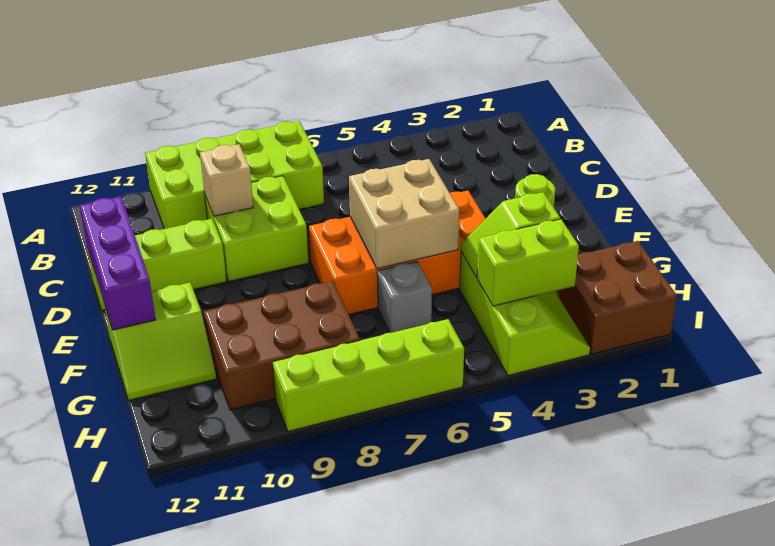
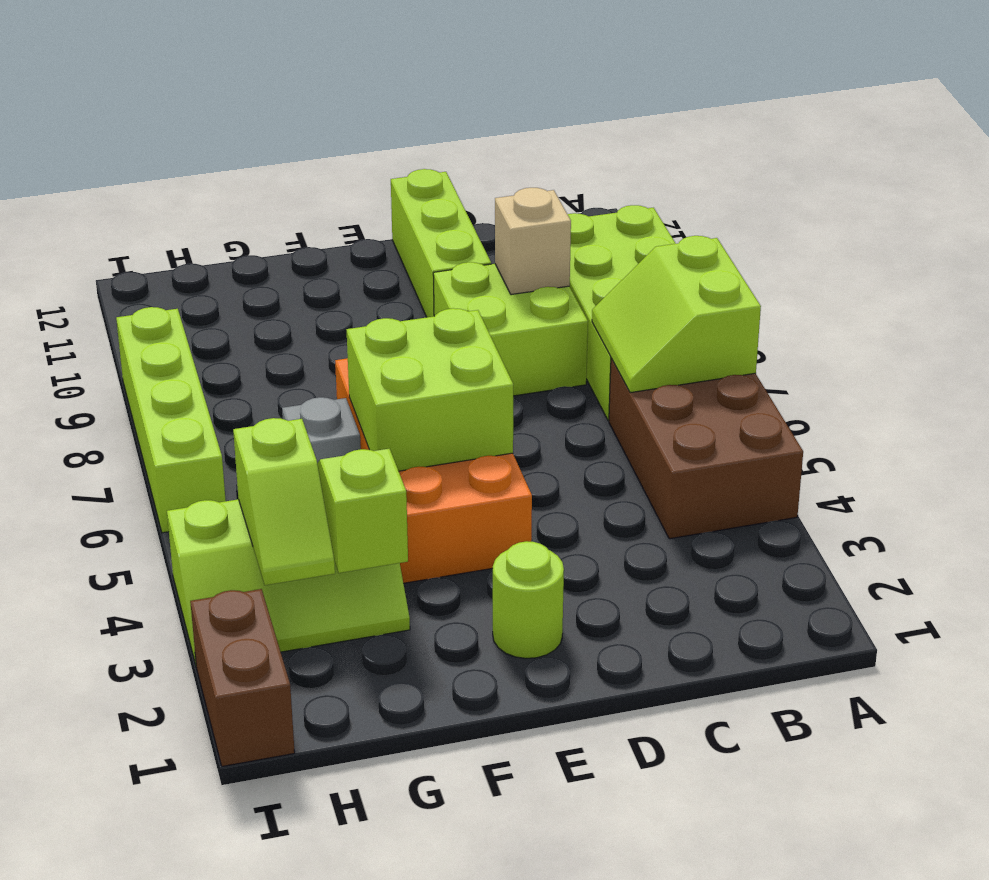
purple brick D12:F12 level 2 -> none
tan brick E5:F6 level 2 -> lime brick E5:F6 level 2
lime slope F11:G12 level 1 top F -> lime slope A6:B7 level 2 top A
brown brick G8:H10 level 1 -> brown brick A4:B6 level 1
brown brick H1:I2 level 1 -> brown brick I1:I2 level 1
lime brick H3:H4 level 2 -> lime slope H3:H4 level 2 top 4

